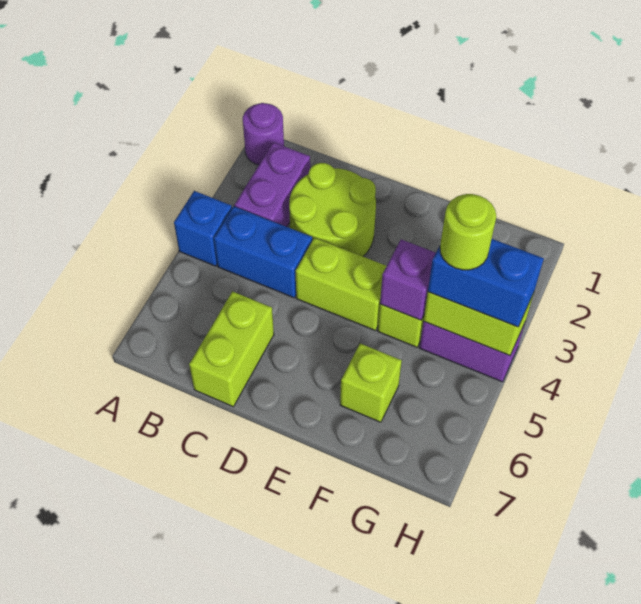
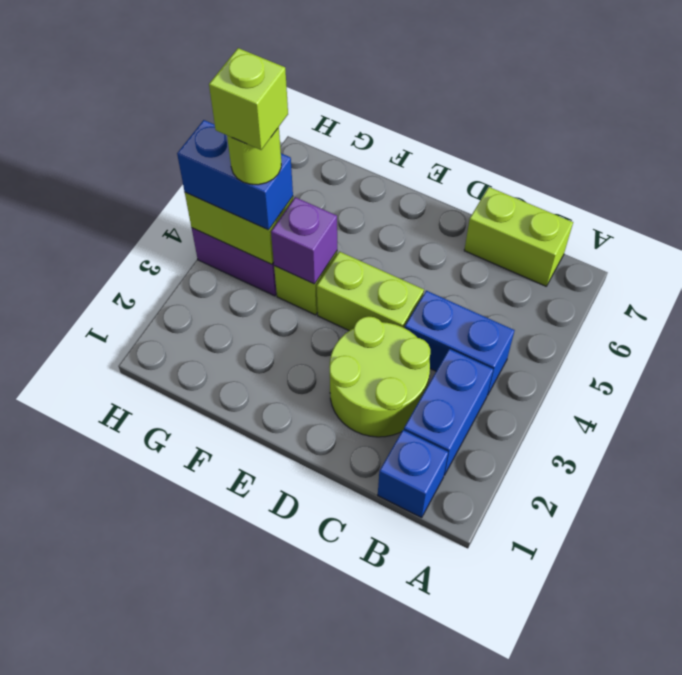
purple round brick A1 level 1 -> none
blue brick A4 level 1 -> blue brick B1 level 1
purple brick B2:B3 level 1 -> blue brick B2:B3 level 1
lime brick C6:C7 level 1 -> lime brick B7:C7 level 1
lime brick F6 level 1 -> lime brick G4 level 5

